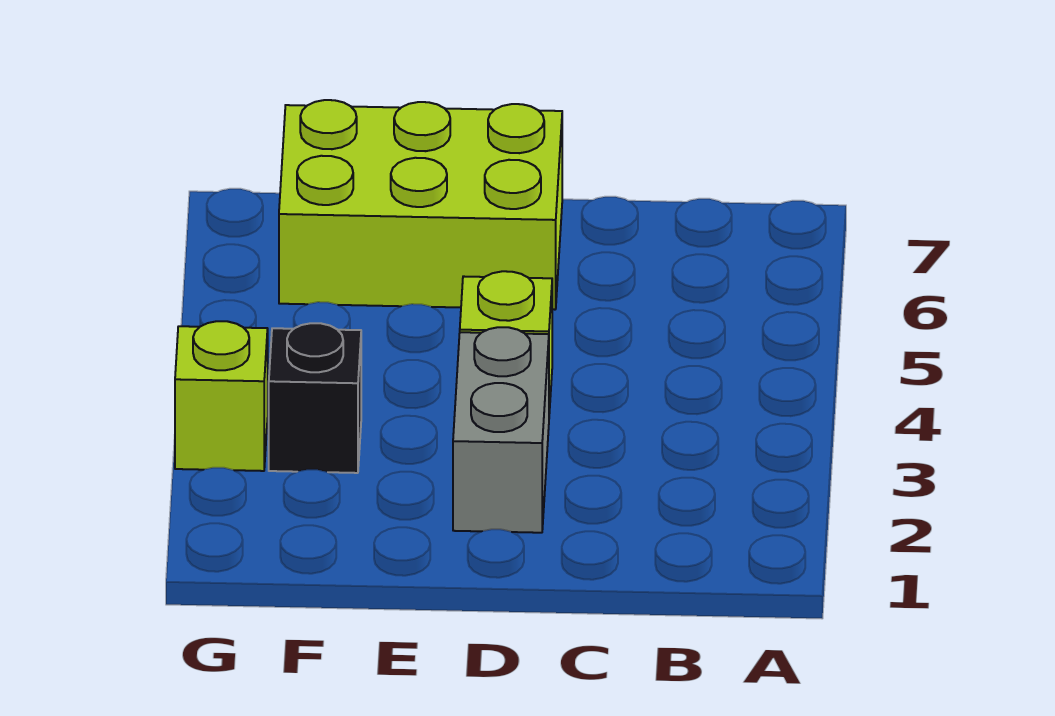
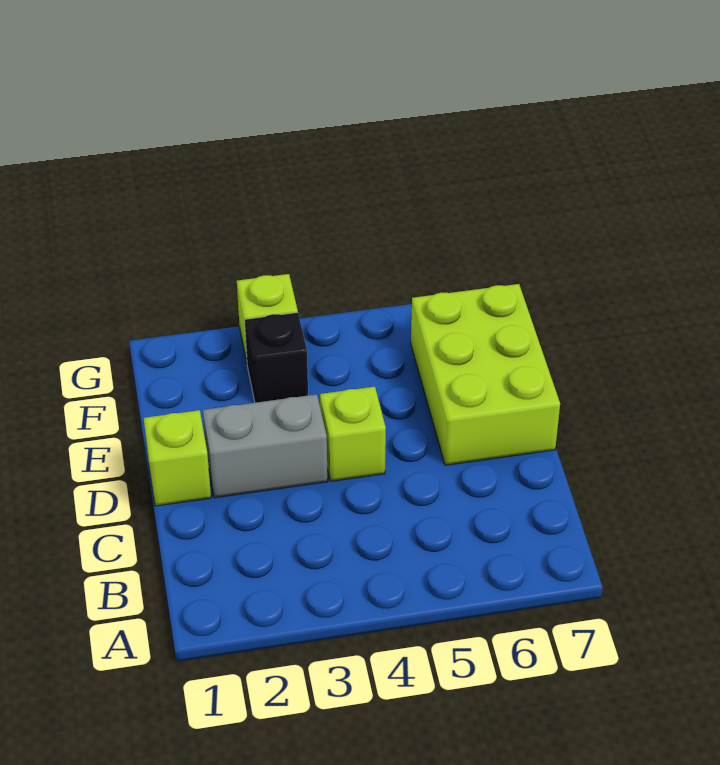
none -> lime brick D1 level 1

